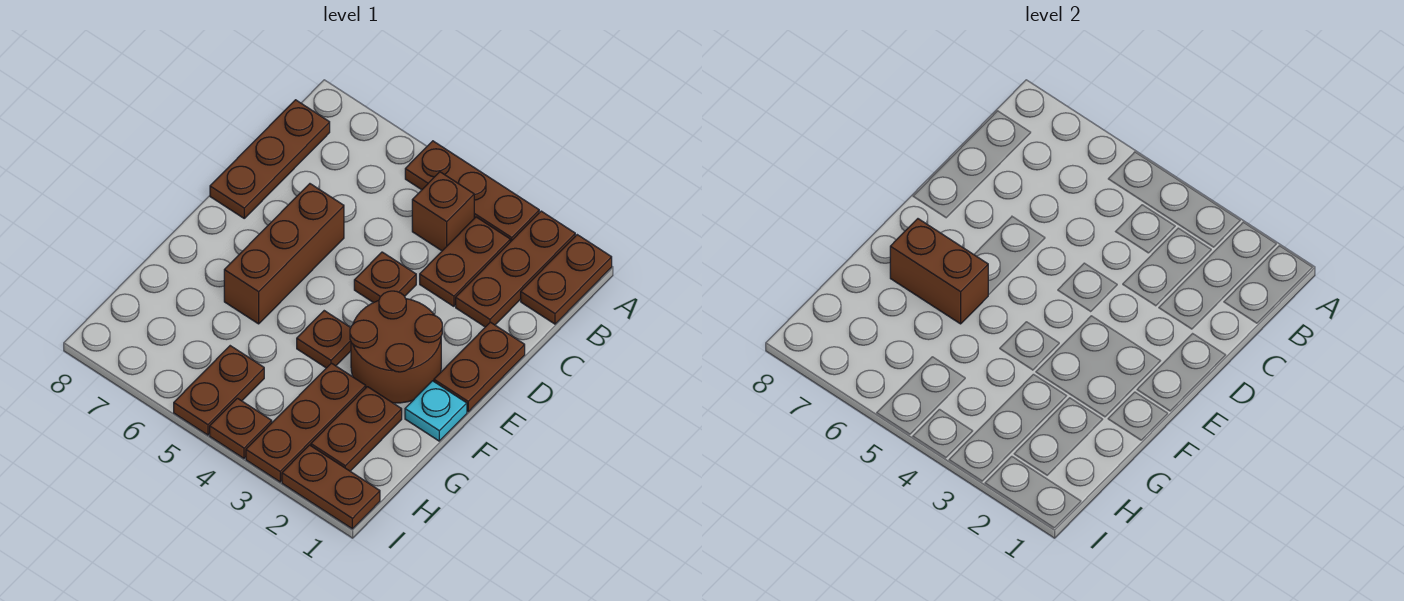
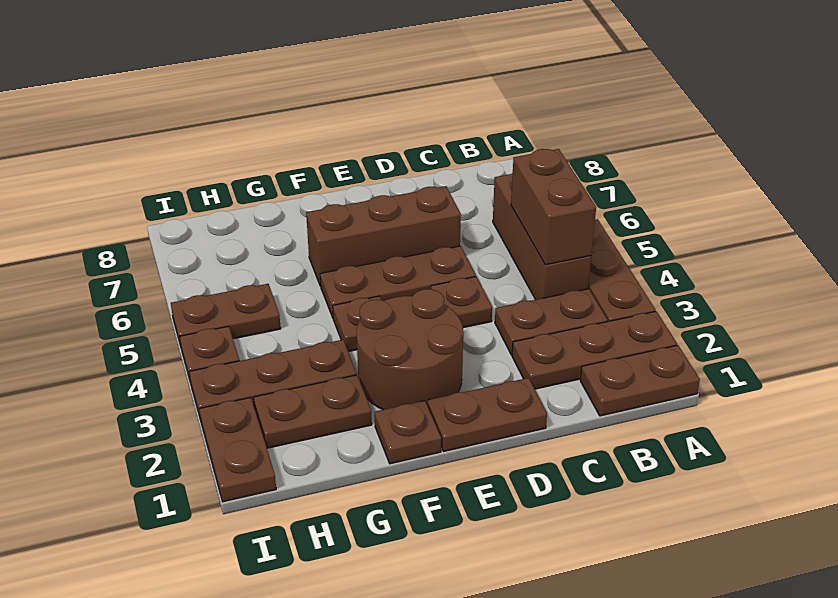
brown brick B4 level 1 -> brown brick B4:B6 level 1
brown plate B8:D8 level 1 -> brown plate D5:F5 level 1
cyan plate F1 level 1 -> brown plate F1 level 1
brown brick F6:F7 level 2 -> brown brick B4:B5 level 2

